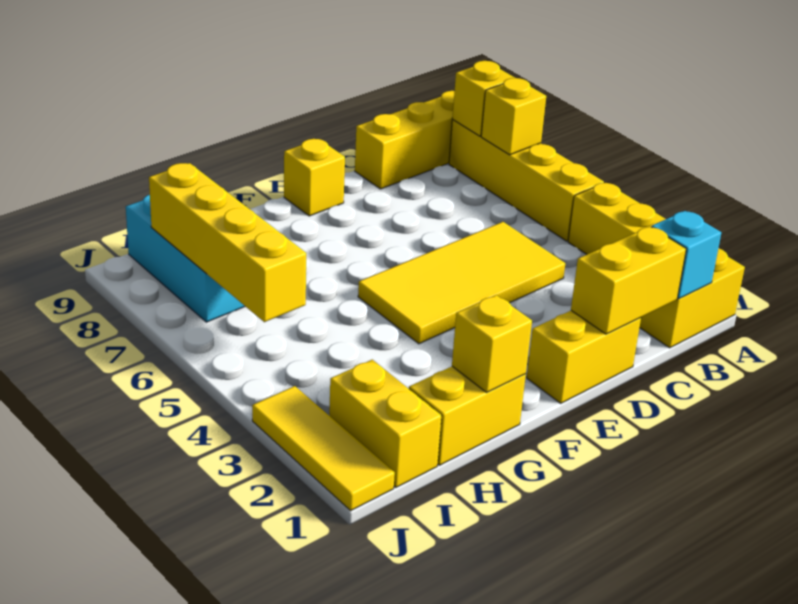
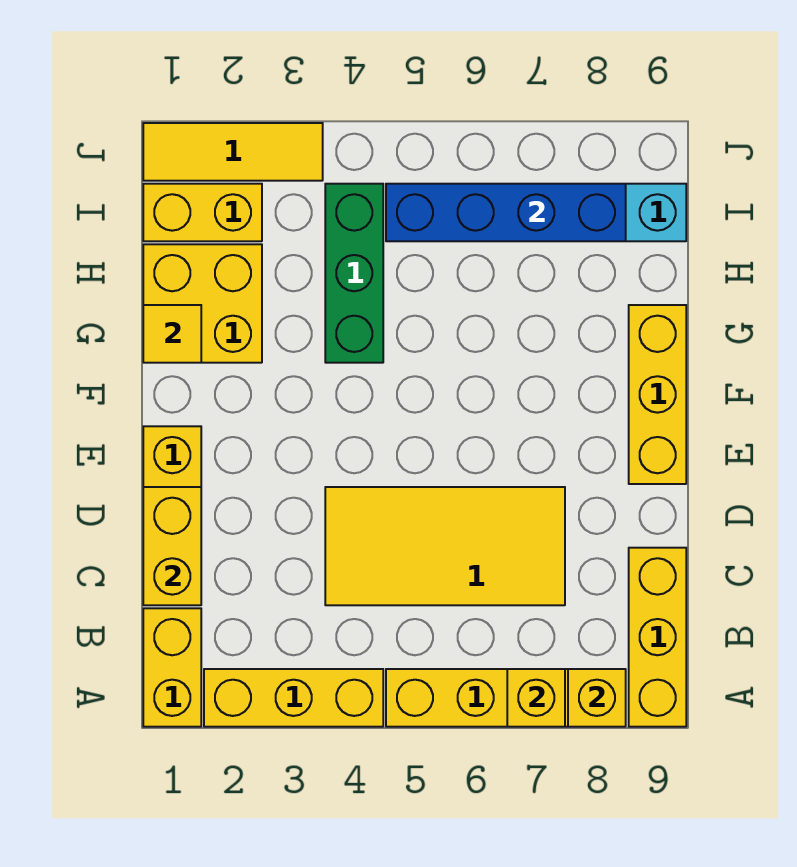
cyan brick B1 level 2 -> none
yellow tile C4:F5 level 1 -> yellow tile C4:D7 level 1
yellow brick E9 level 1 -> yellow brick E9:G9 level 1
yellow brick G1:H1 level 1 -> yellow brick G1:H2 level 1
yellow brick G1 level 2 -> yellow tile G1 level 2
none -> green brick G4:I4 level 1
yellow brick I5:I8 level 2 -> blue brick I5:I8 level 2

